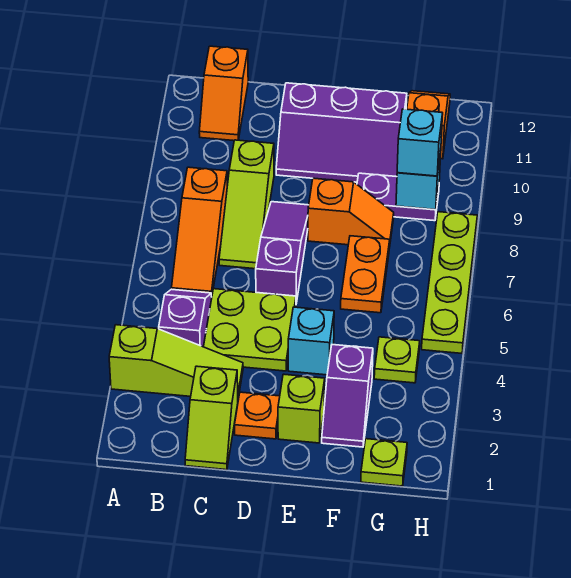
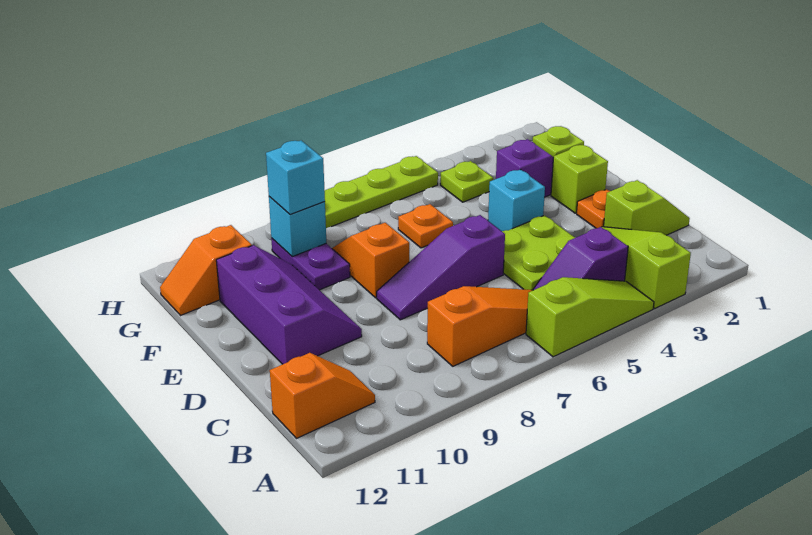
lime slope C7:C9 level 1 top 9 -> lime slope A4:A6 level 1 top 6
orange plate F6:F7 level 1 -> orange plate F6 level 1

